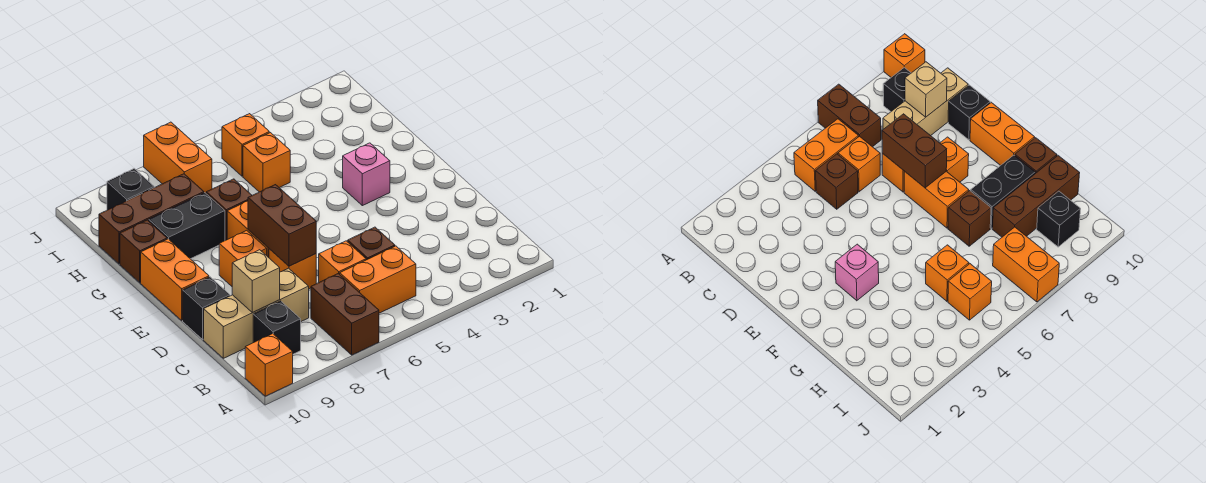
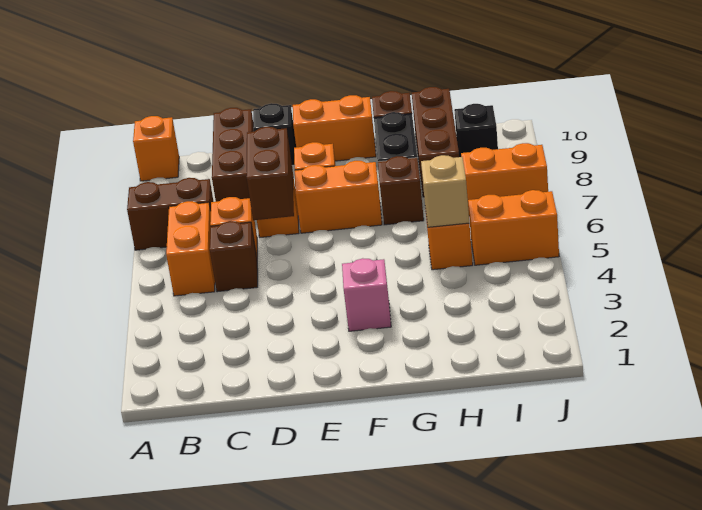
black brick B9 level 1 -> none
tan brick C8:C10 level 1 -> brown brick C8:C10 level 1
tan brick C9 level 2 -> tan brick H5 level 2
brown brick D7:E7 level 2 -> brown brick D6:D7 level 2
orange brick I5 level 1 -> orange brick I5:J5 level 1

